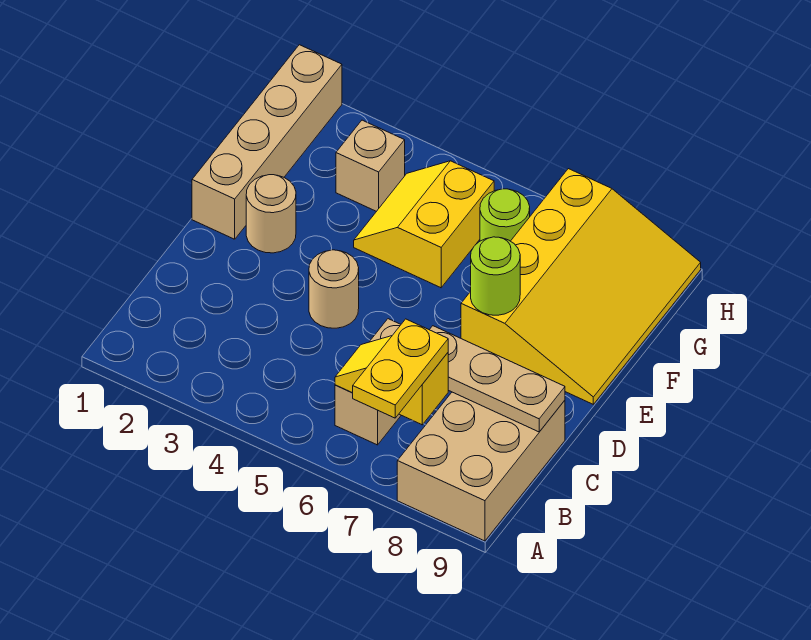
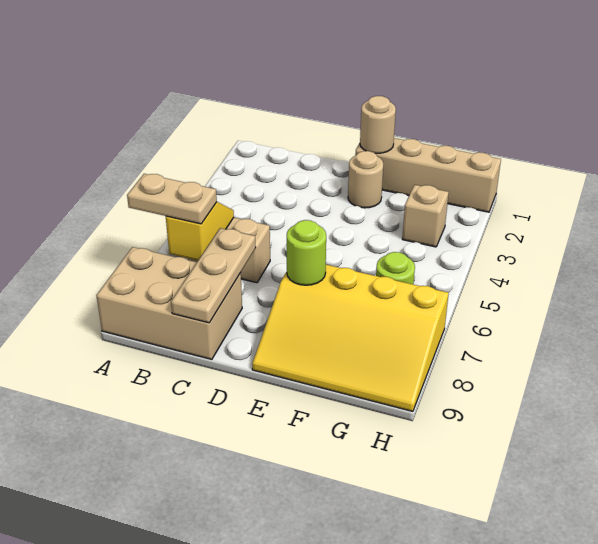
yellow plate A7:B7 level 3 -> tan plate A7:B7 level 3
tan round brick D4 level 1 -> tan round brick E1 level 2
yellow slope F4:G5 level 1 top 5 -> none

